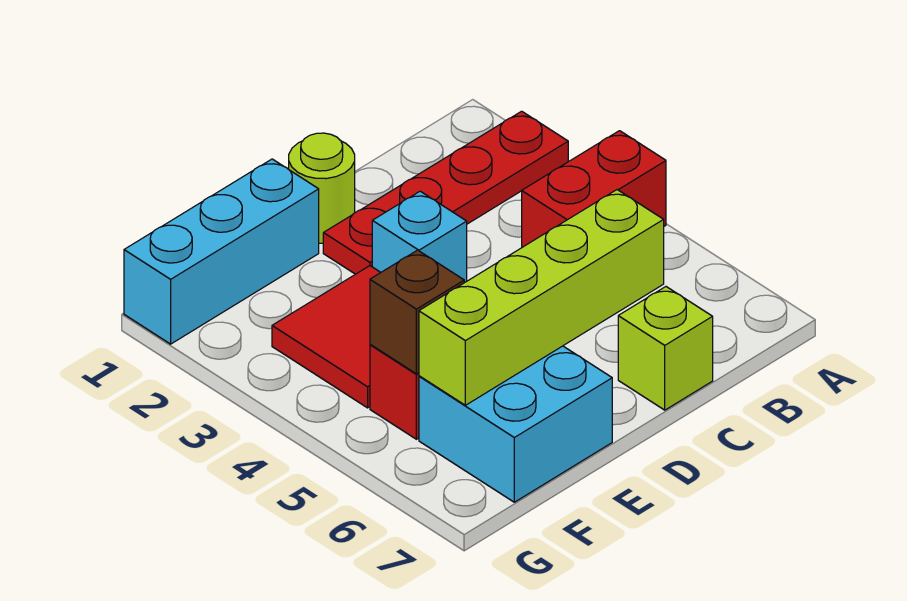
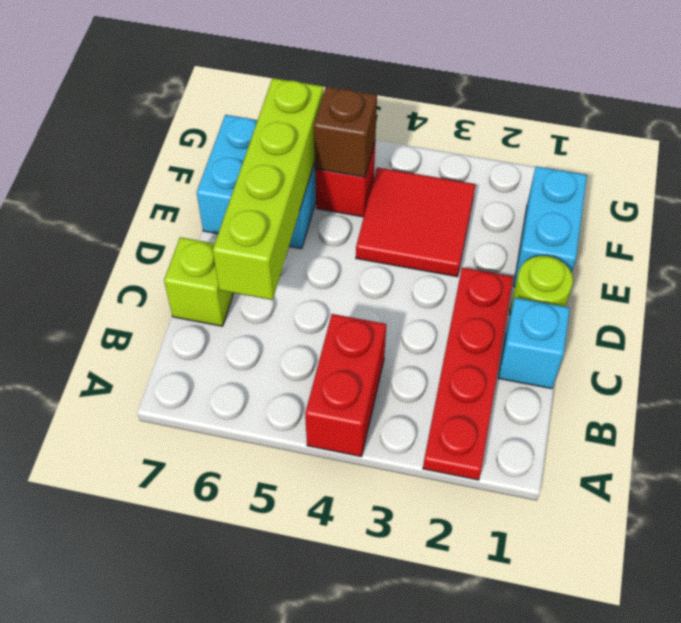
cyan brick D3 level 1 -> cyan brick C1 level 1
cyan brick E1:G1 level 1 -> cyan brick E1:F1 level 1

